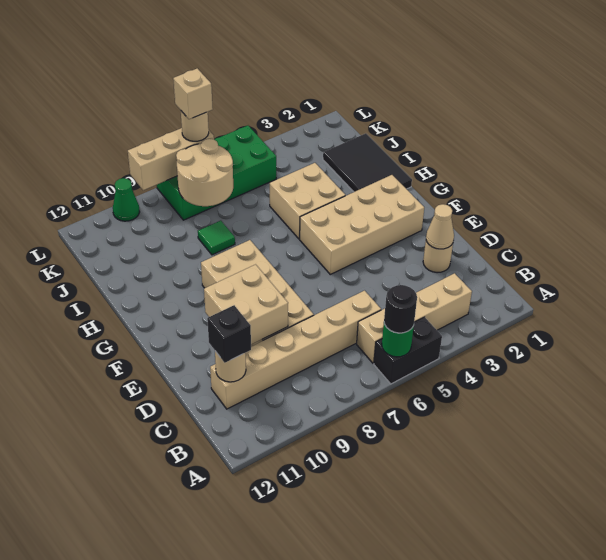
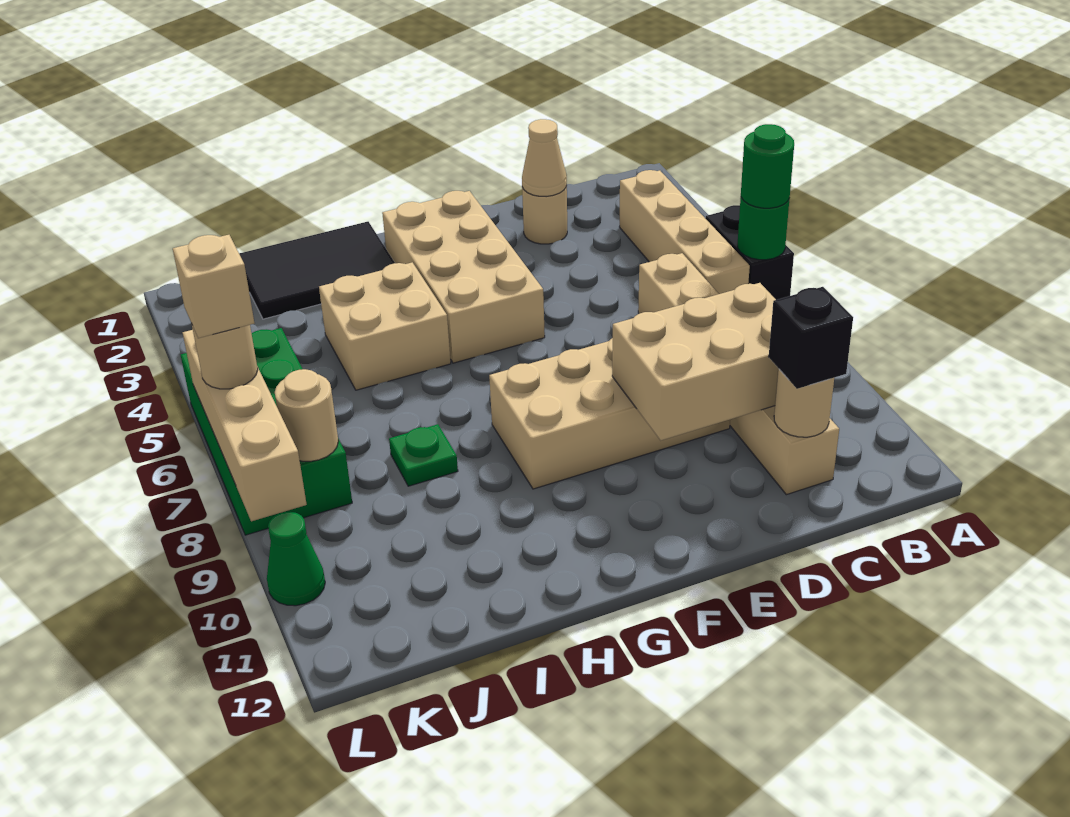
black round brick A6 level 3 -> green round brick A6 level 3
tan brick D9:E10 level 2 -> tan brick C9:E10 level 2
green tile I8 level 1 -> green plate I8 level 1
tan round brick J7:K8 level 2 -> tan round brick K8 level 2
tan brick L7:L9 level 2 -> tan brick L6:L9 level 2

